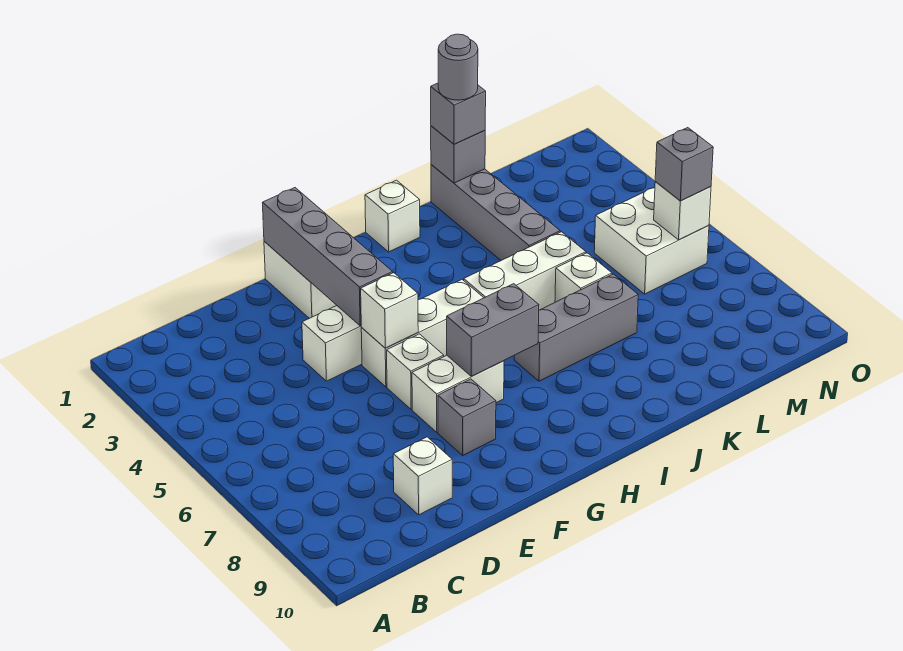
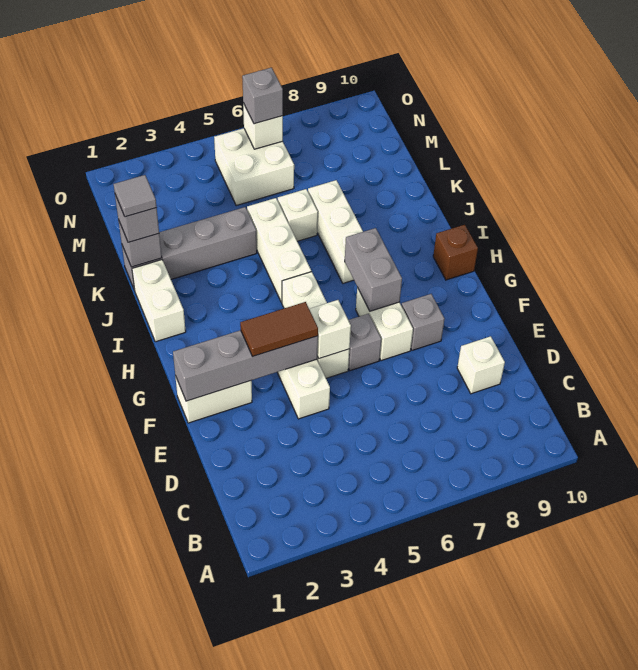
none -> brown tile F3:F4 level 3
white brick F6 level 1 -> grey brick F6 level 1
none -> brown brick H10 level 1
white brick I1 level 1 -> white brick I1:J1 level 1
grey brick I7:K7 level 1 -> white brick I7:K7 level 1
grey round brick K1 level 4 -> grey tile K1 level 4

